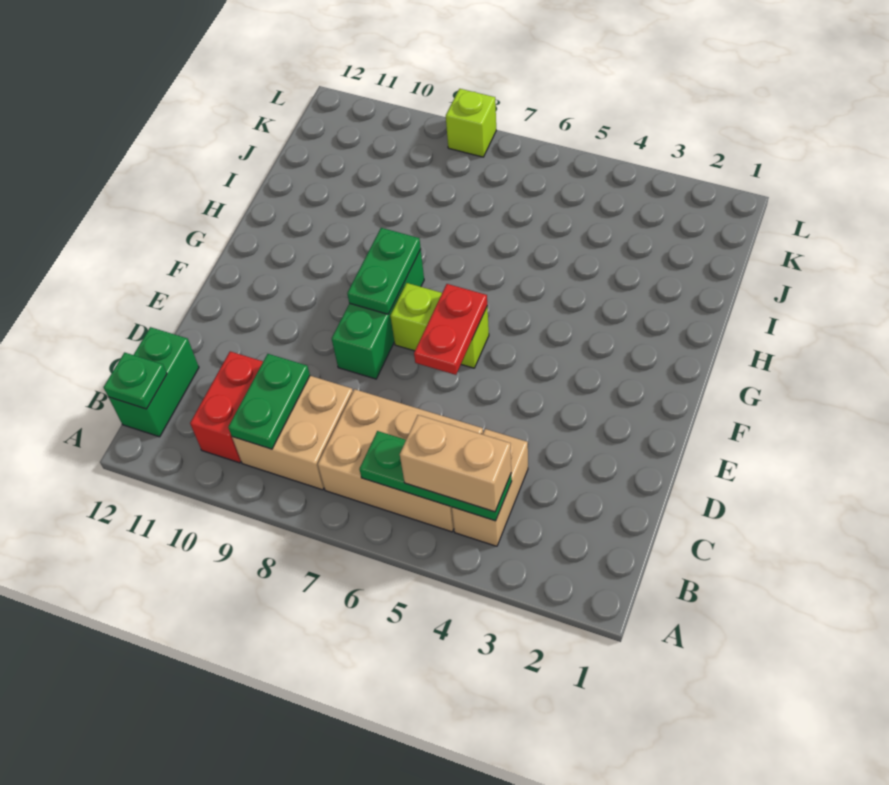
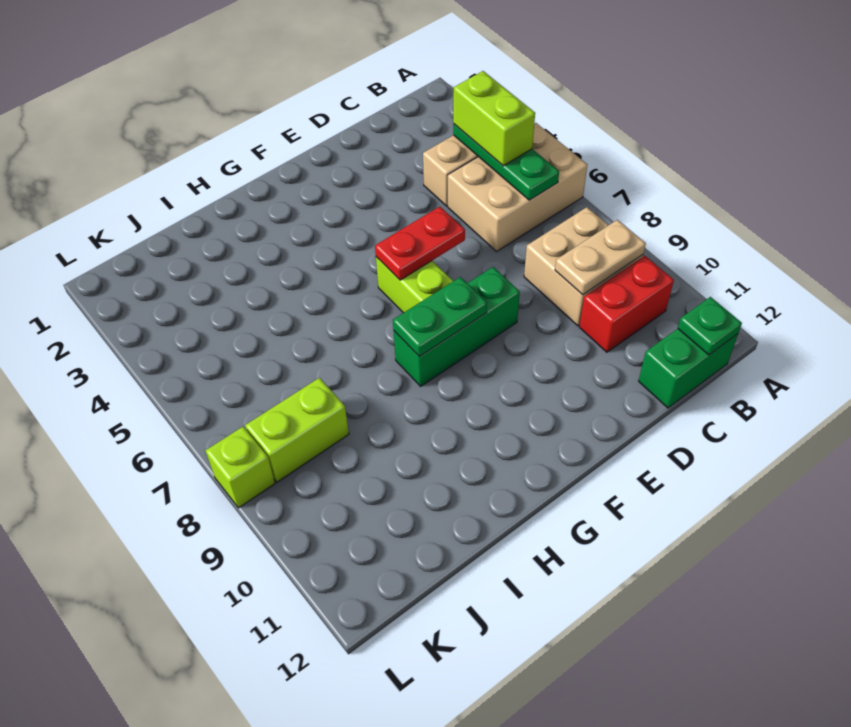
tan brick B4:B5 level 3 -> lime brick B4:B5 level 3
tan brick B5:C7 level 1 -> tan brick A5:C6 level 1
green plate B9:C9 level 2 -> tan plate B9:C9 level 2
none -> lime brick J8:K8 level 1

